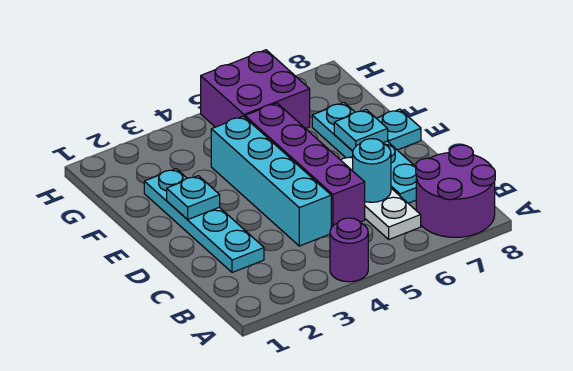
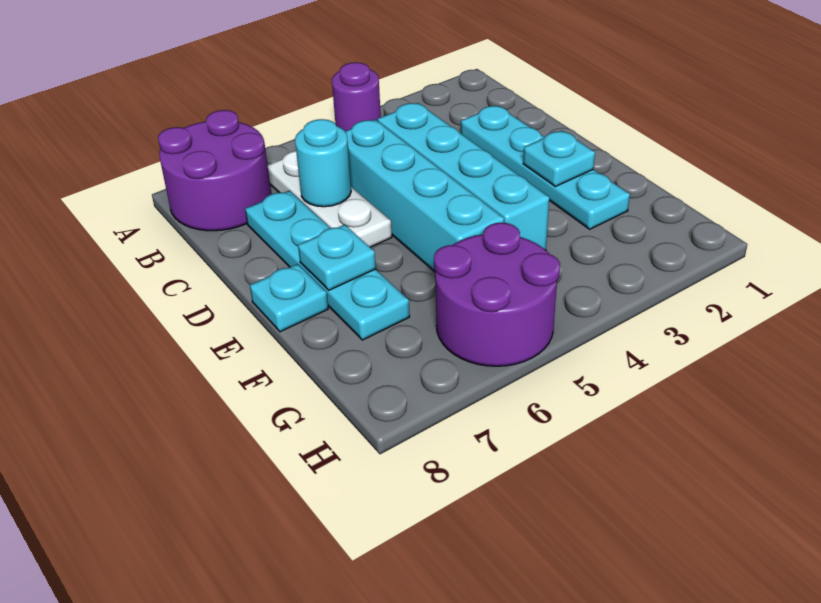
purple brick C5:F5 level 1 -> cyan brick C5:F5 level 1
purple brick G5:H6 level 1 -> purple round brick G5:H6 level 1

